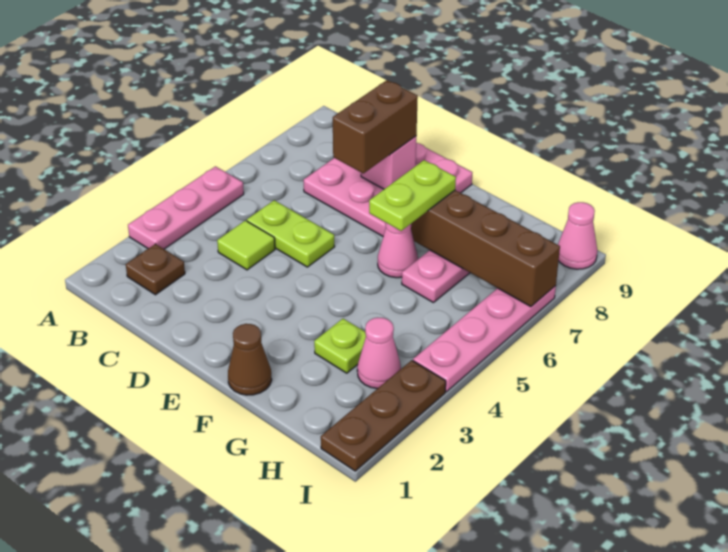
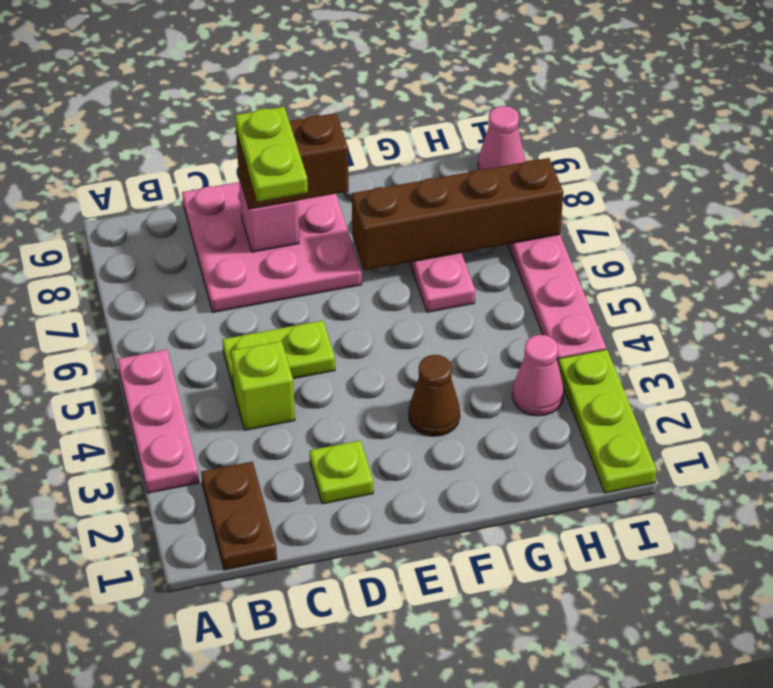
brown plate B2 level 1 -> brown plate B1:B2 level 1
lime tile C4 level 1 -> lime brick C4 level 1
brown brick D7:D8 level 3 -> brown brick D8:E8 level 3
brown cone F1 level 1 -> brown cone F3 level 1
pink cone F6 level 1 -> none
lime plate F6:F7 level 3 -> lime plate D7:D8 level 4
lime plate G3 level 1 -> lime plate D2 level 1
brown plate I1:I3 level 1 -> lime plate I1:I3 level 1

